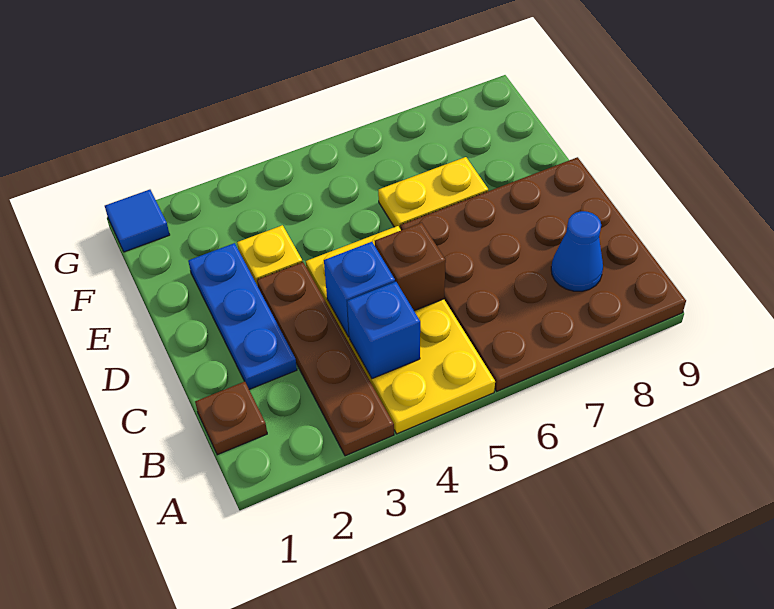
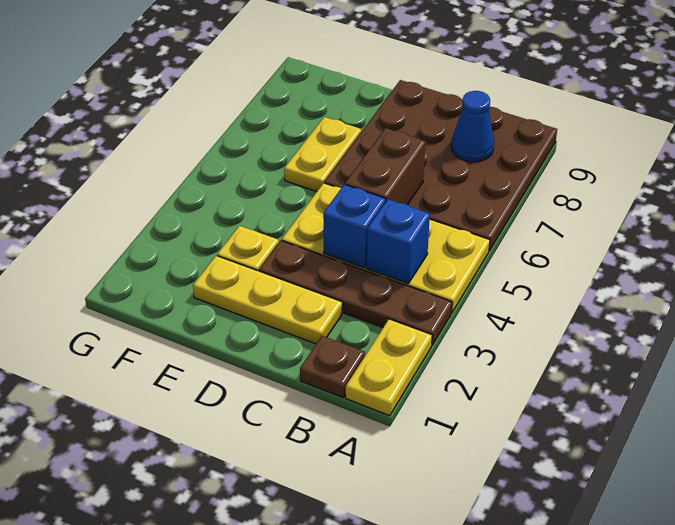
none -> yellow plate A1:A2 level 1
blue plate C2:E2 level 1 -> yellow plate C2:E2 level 1
brown brick C5 level 2 -> brown brick C5:C6 level 2
blue tile G1 level 1 -> none

